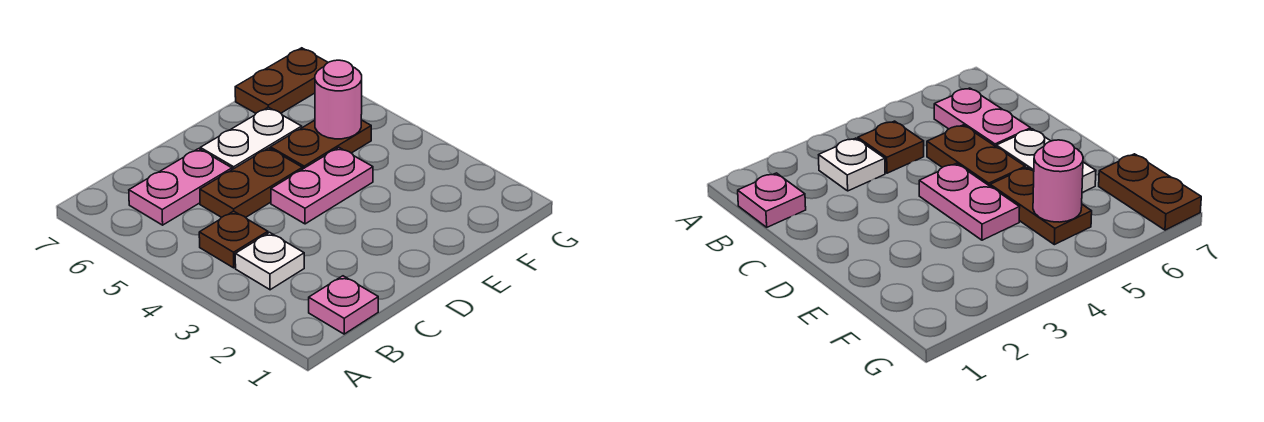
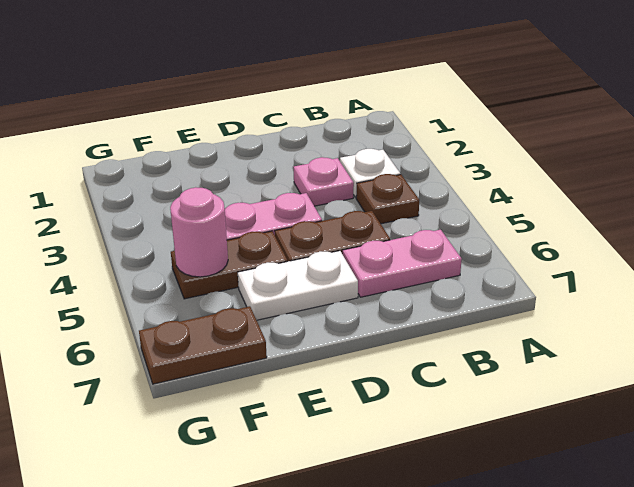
pink plate B1 level 1 -> pink plate C3 level 1

